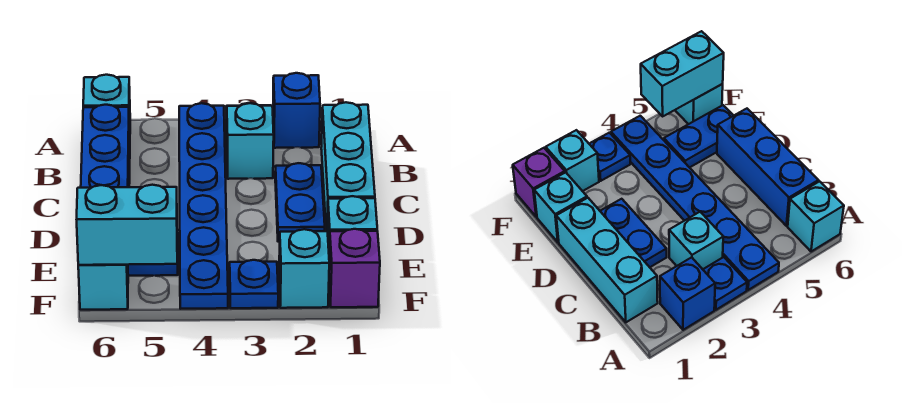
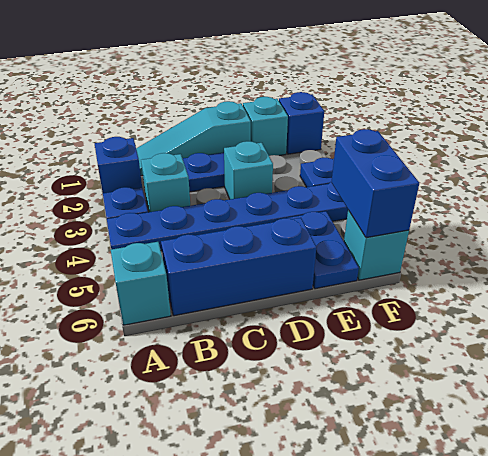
cyan brick B1:D1 level 1 -> cyan slope B1:D1 level 1 top D
purple brick F1 level 1 -> blue brick F1 level 1
cyan brick F2 level 1 -> cyan brick D3 level 1
cyan brick F5:F6 level 2 -> blue brick F5:F6 level 2

